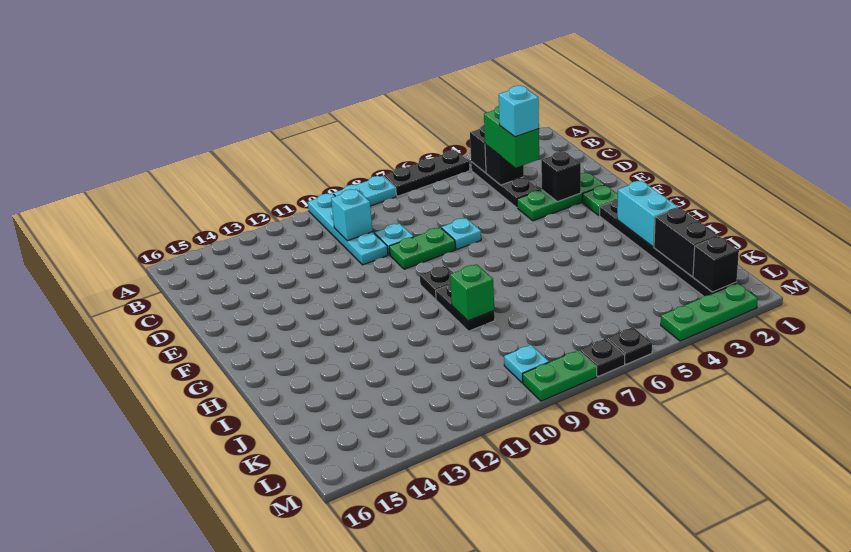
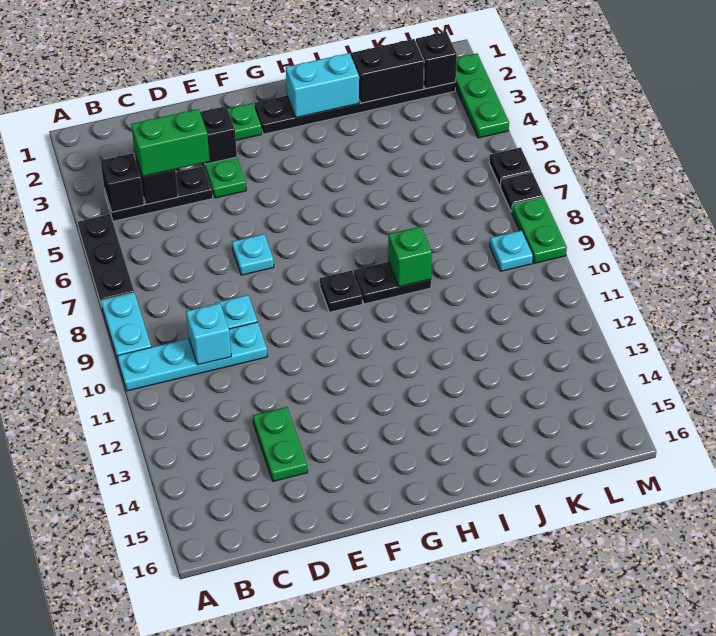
cyan brick D4 level 4 -> none
green plate E8:E9 level 1 -> green plate D13:D14 level 1

